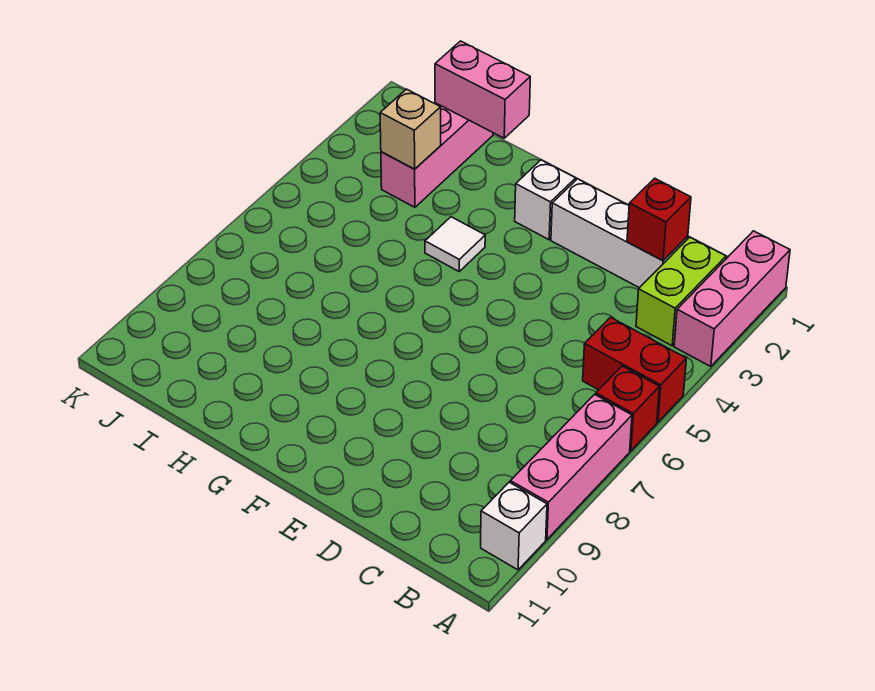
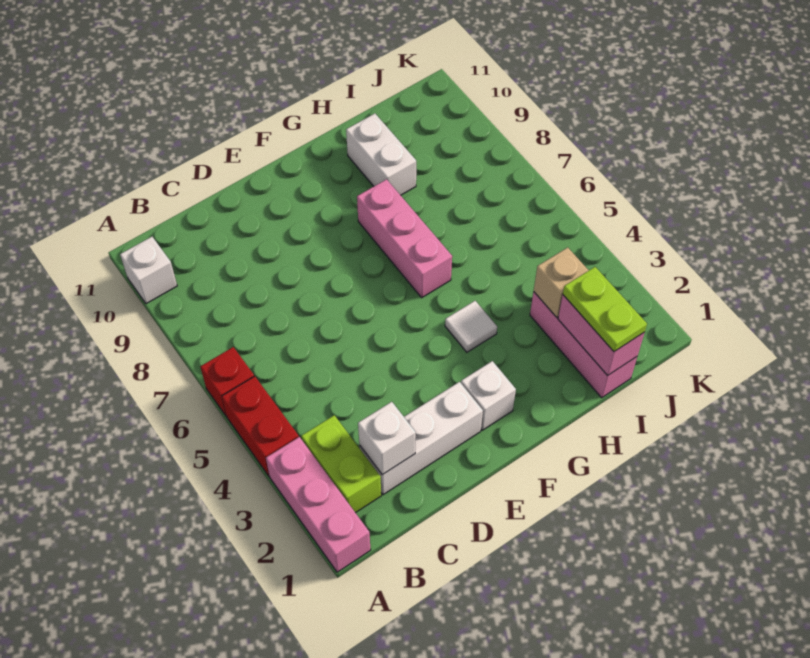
red brick A5:B5 level 1 -> red brick A4:A5 level 1
pink brick A7:A9 level 1 -> pink brick G6:G8 level 1
red brick C2 level 2 -> white brick C2 level 2
pink brick H1:I1 level 2 -> pink brick I1:I2 level 2
none -> white brick H9:H10 level 1
none -> lime plate I1:I2 level 3

